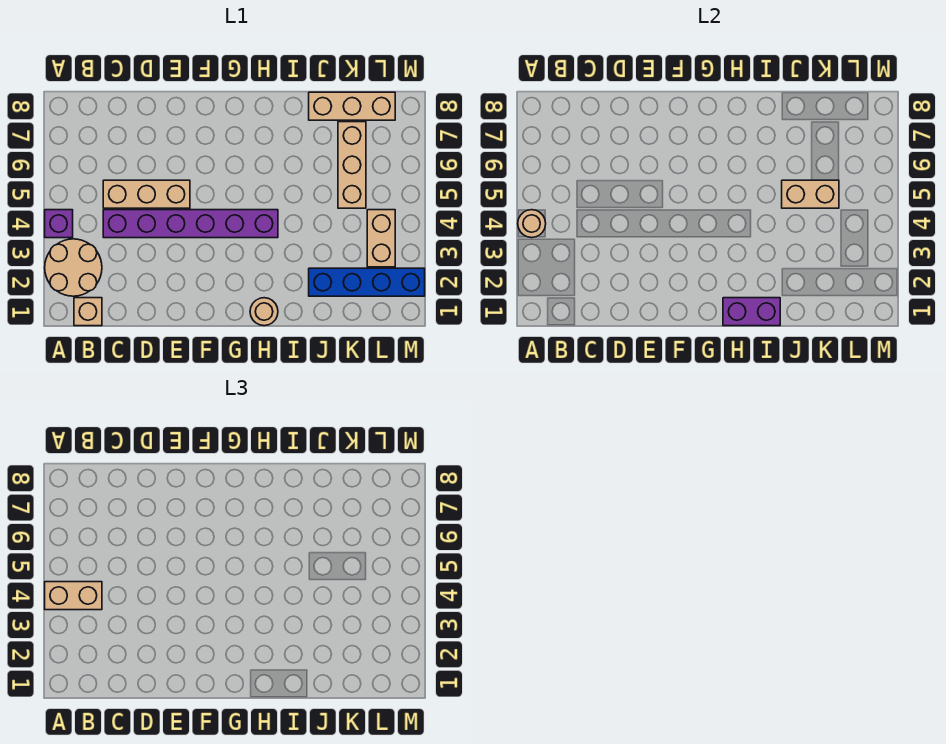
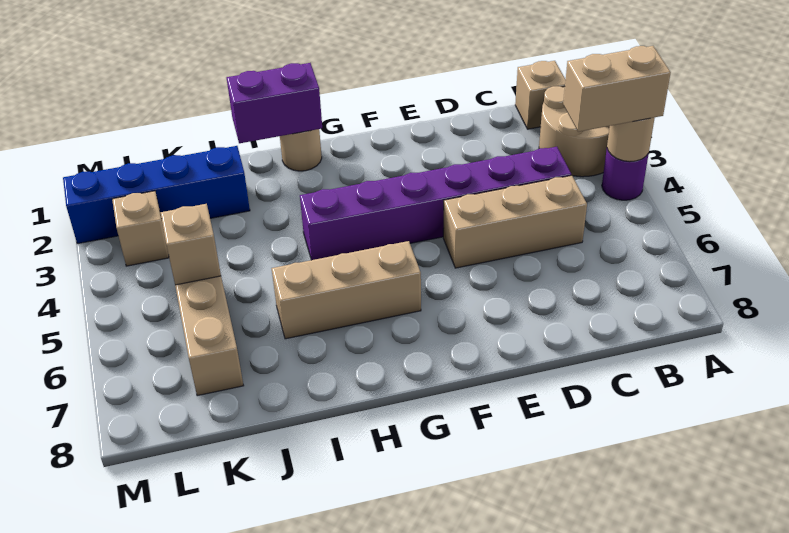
purple brick A4 level 1 -> purple round brick A4 level 1
tan brick J5:K5 level 2 -> tan brick K5 level 2
tan brick J8:L8 level 1 -> tan brick G6:I6 level 1
tan brick L3:L4 level 1 -> tan brick L3 level 1

